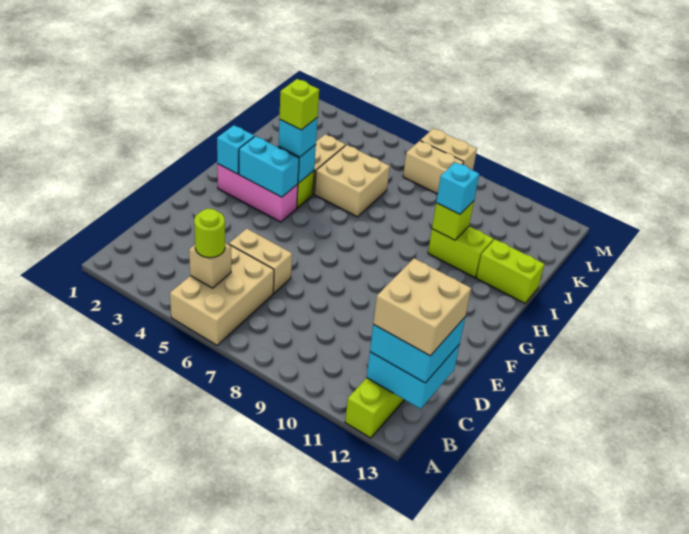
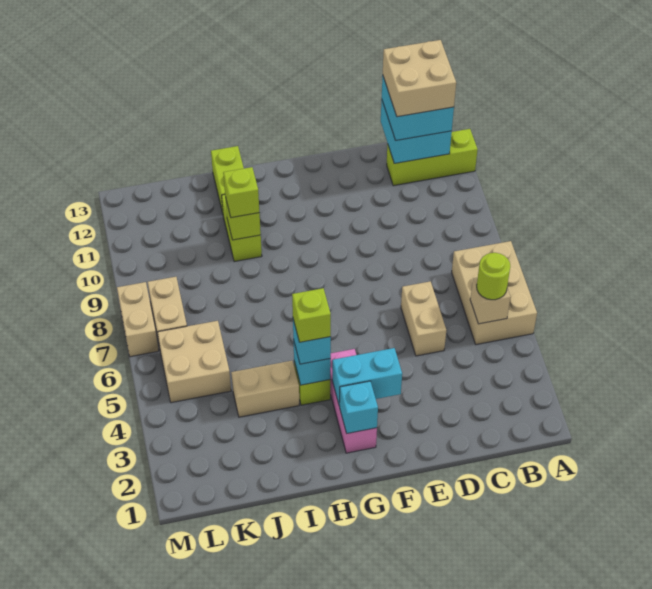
tan brick A5:C6 level 1 -> tan brick A5:B7 level 1
cyan brick G3:G4 level 2 -> cyan brick F3:G3 level 2
tan brick I5:J6 level 1 -> tan brick K5:L6 level 1
cyan brick I10 level 3 -> lime brick I10 level 3

